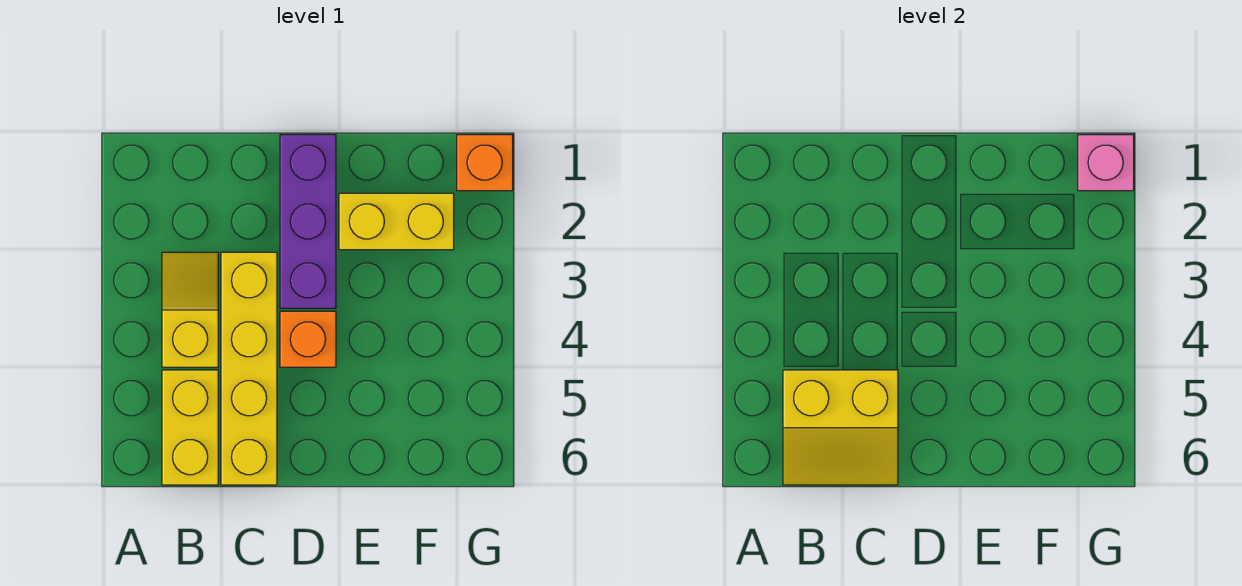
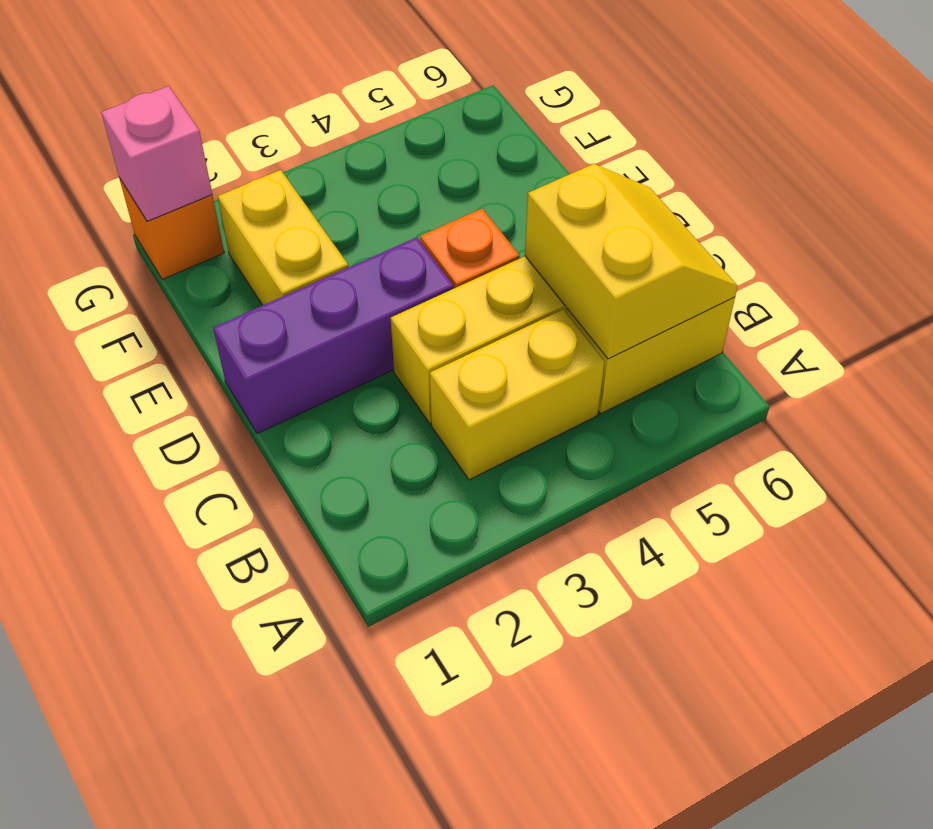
yellow slope B3:B4 level 1 top 4 -> yellow brick B3:B4 level 1

